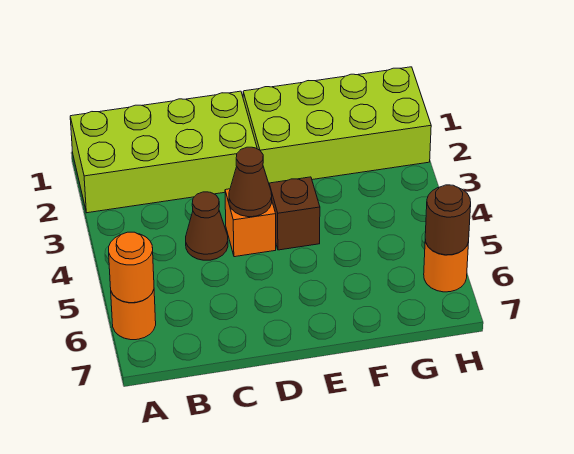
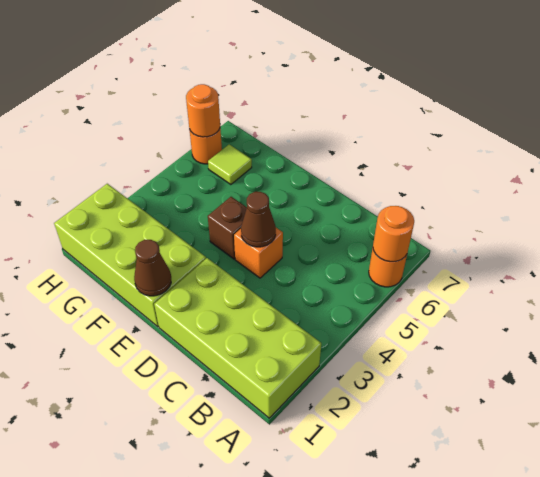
brown cone C4 level 1 -> brown cone E1 level 2
none -> lime tile G6 level 1
brown round brick H6 level 2 -> orange round brick H6 level 2

